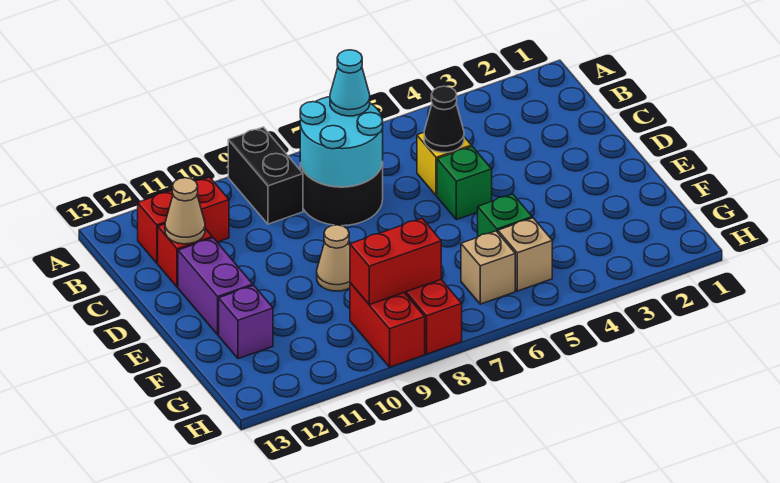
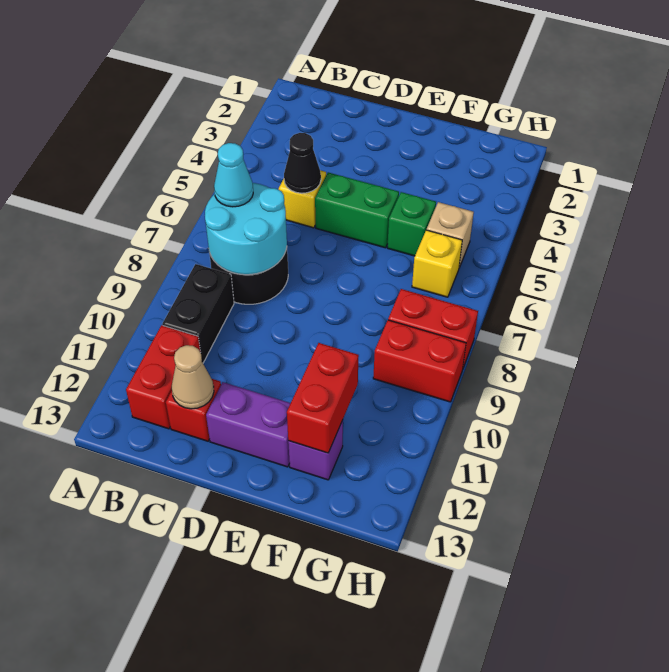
black brick A9:B9 level 1 -> black brick B9:B10 level 1
green brick D5 level 1 -> green brick D5:E5 level 1
tan cone E9 level 1 -> none
tan brick G6 level 1 -> yellow brick G6 level 1
red brick G8:G9 level 2 -> red brick F11:F12 level 2

